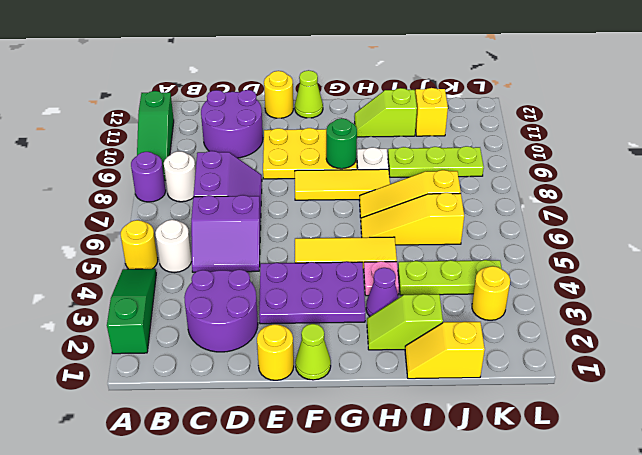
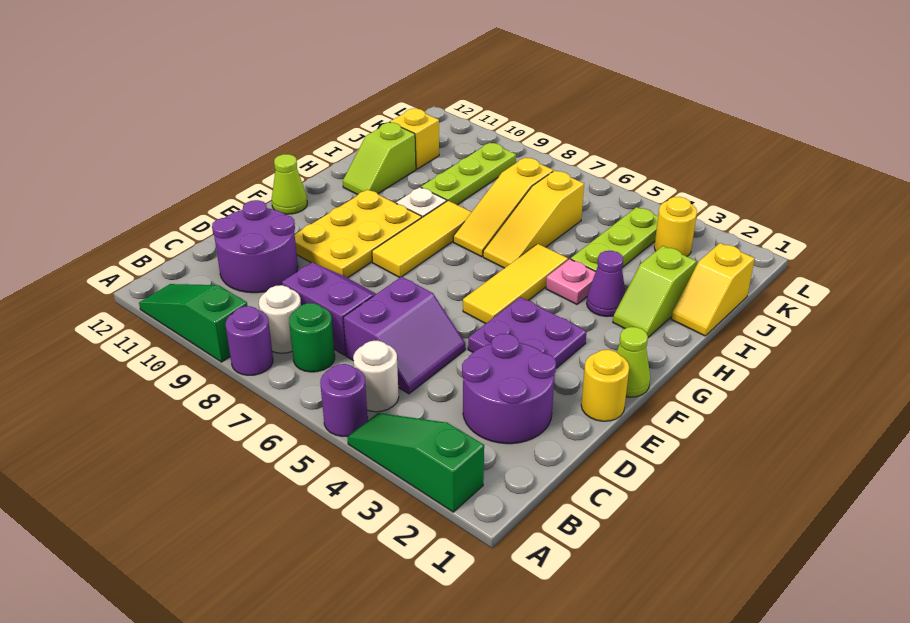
yellow round brick A5 level 1 -> purple round brick A5 level 1
green slope A9:A11 level 1 top 11 -> green slope A9:A11 level 1 top 9
purple plate E3:G4 level 1 -> purple plate E3:F4 level 1
yellow round brick E12 level 1 -> none
green round brick G9 level 2 -> green round brick B7 level 1

